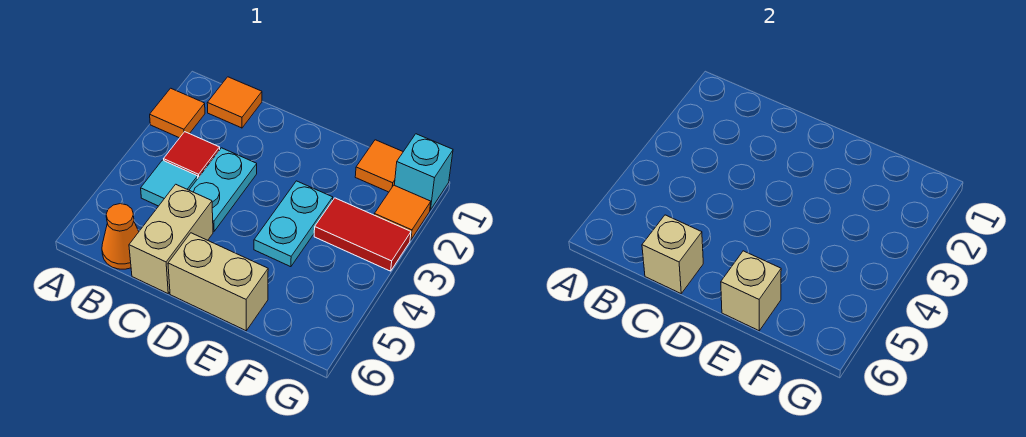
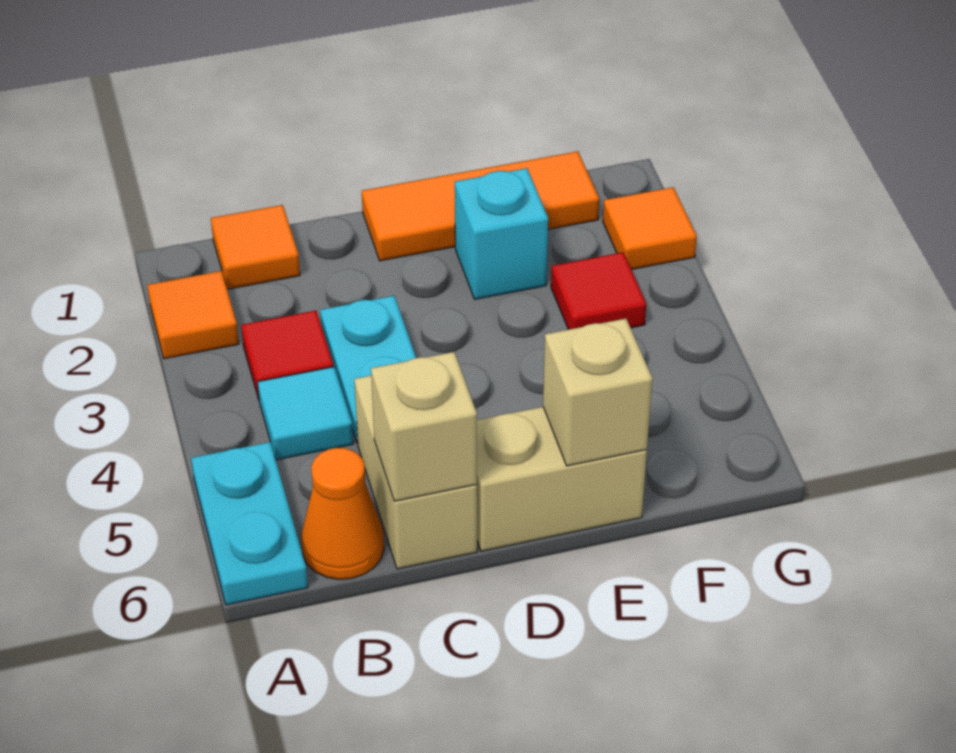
cyan plate E3:E4 level 1 -> cyan plate A5:A6 level 1
orange tile F1 level 1 -> orange tile D1:F1 level 1
red tile F3:G3 level 1 -> red tile F3 level 1
cyan brick G1 level 1 -> cyan brick E2 level 1

